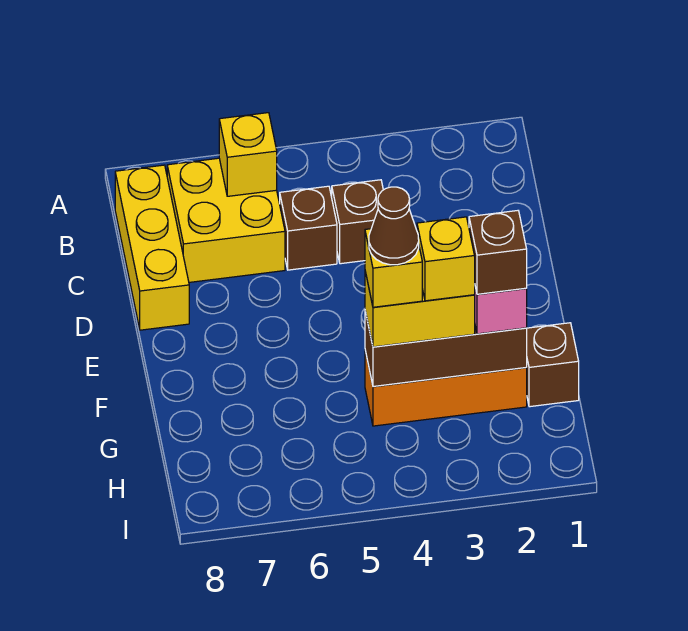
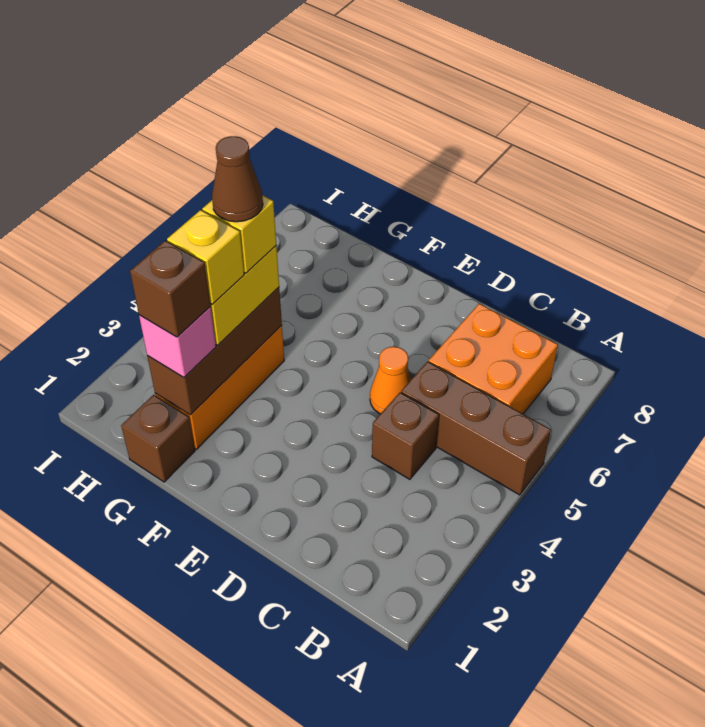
yellow brick B6:C7 level 1 -> orange brick B6:C7 level 1
yellow brick B6 level 2 -> none
yellow brick B8:D8 level 1 -> none
brown brick C5 level 1 -> brown brick A5:C5 level 1
none -> orange cone D5 level 1

